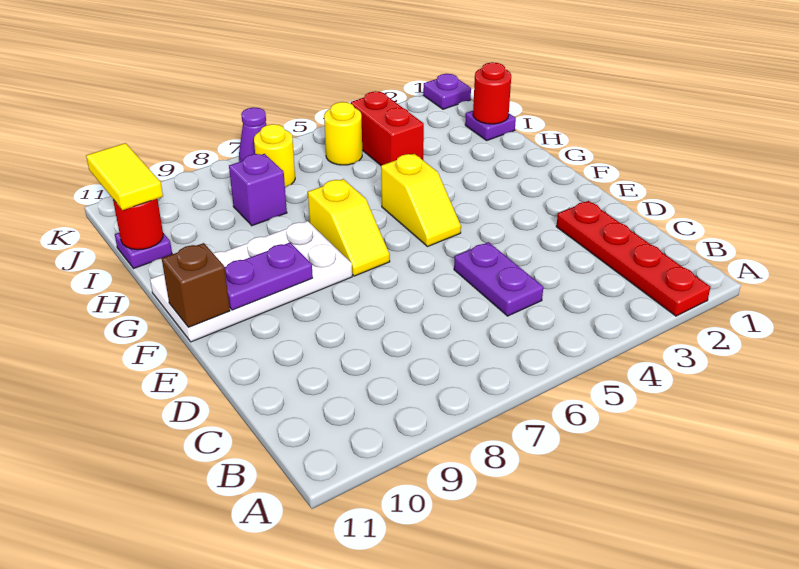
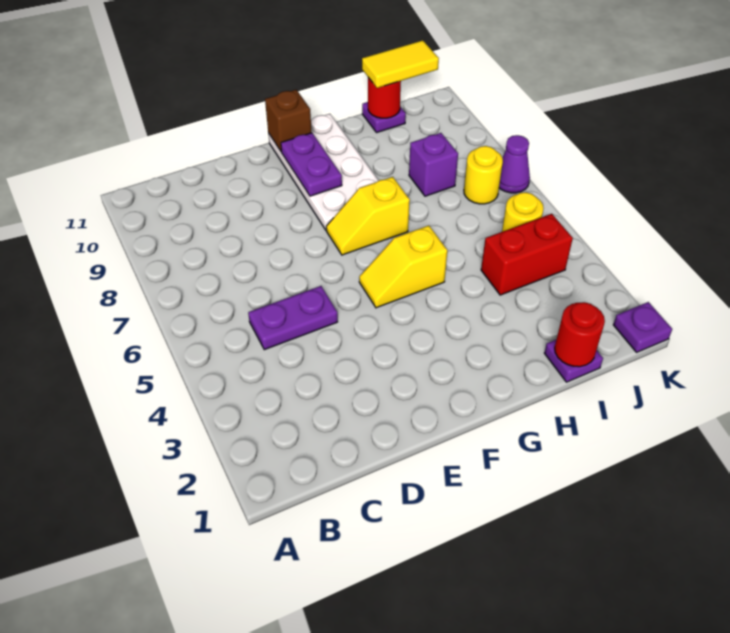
red plate A2:D2 level 1 -> none

